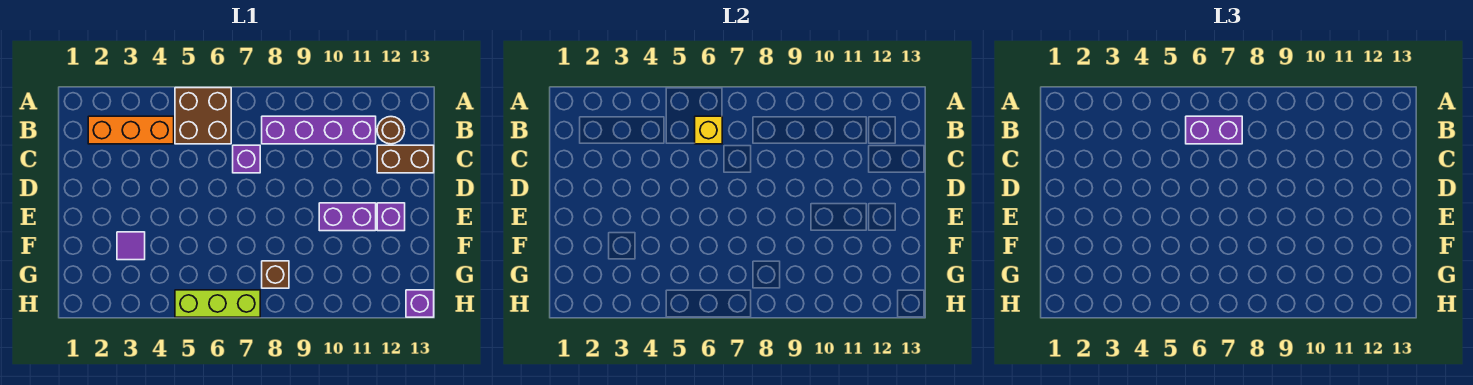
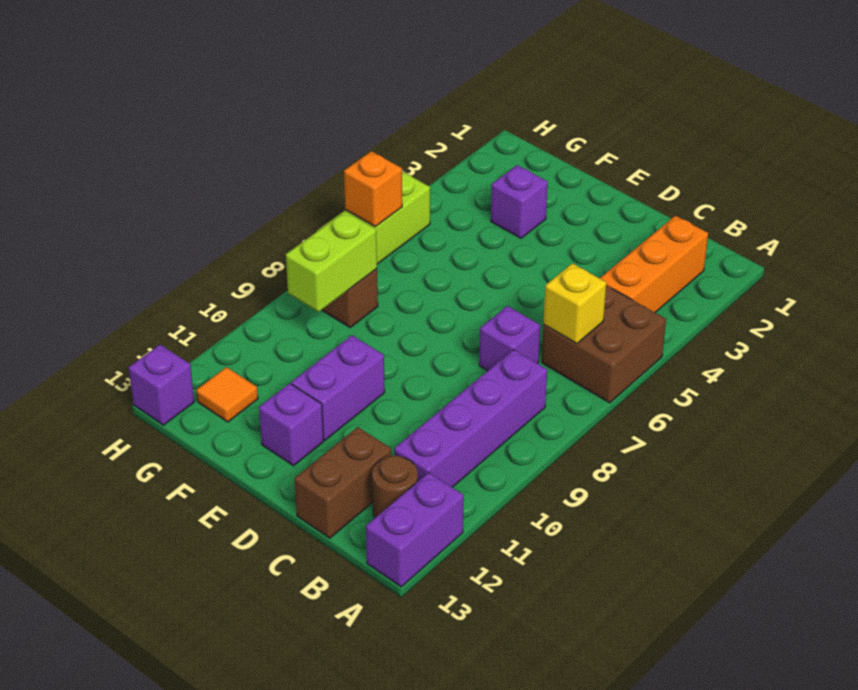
purple brick B6:B7 level 3 -> purple brick A12:A13 level 1
purple tile F3 level 1 -> purple brick F3 level 1
none -> lime brick G8:G9 level 2
none -> orange tile G12 level 1
none -> orange brick H6 level 2

